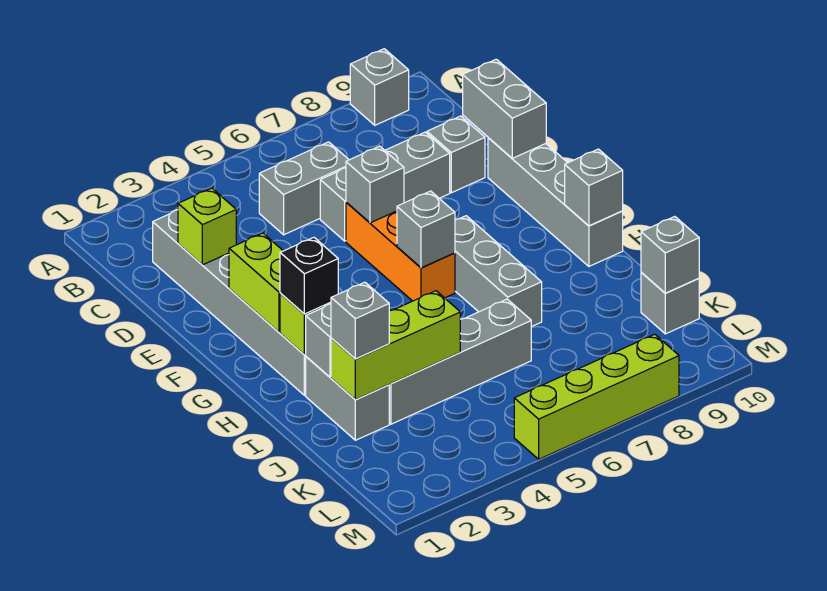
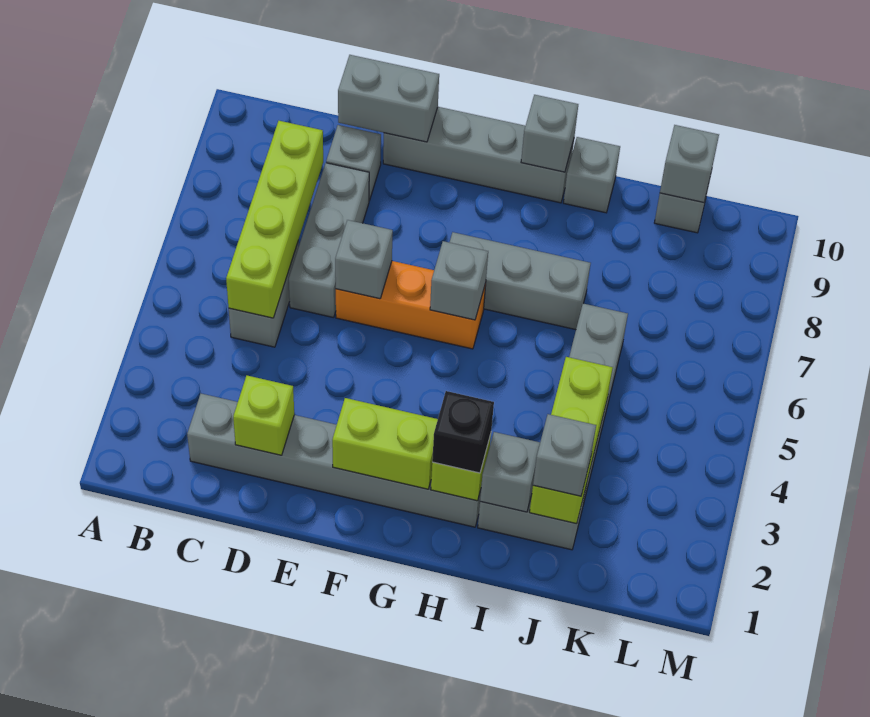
grey brick A9 level 1 -> grey brick I10 level 1
lime brick M5:M8 level 1 -> lime brick C5:C8 level 2

